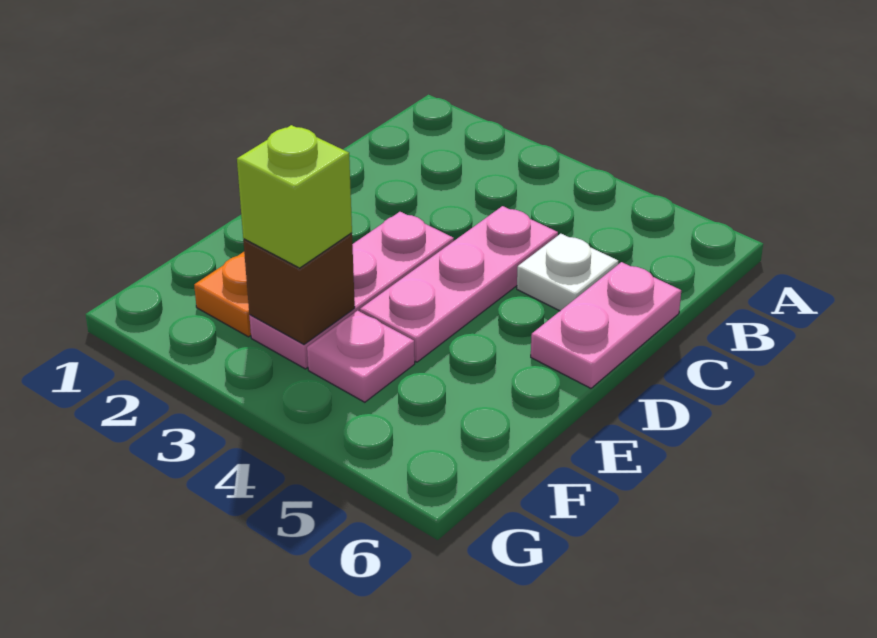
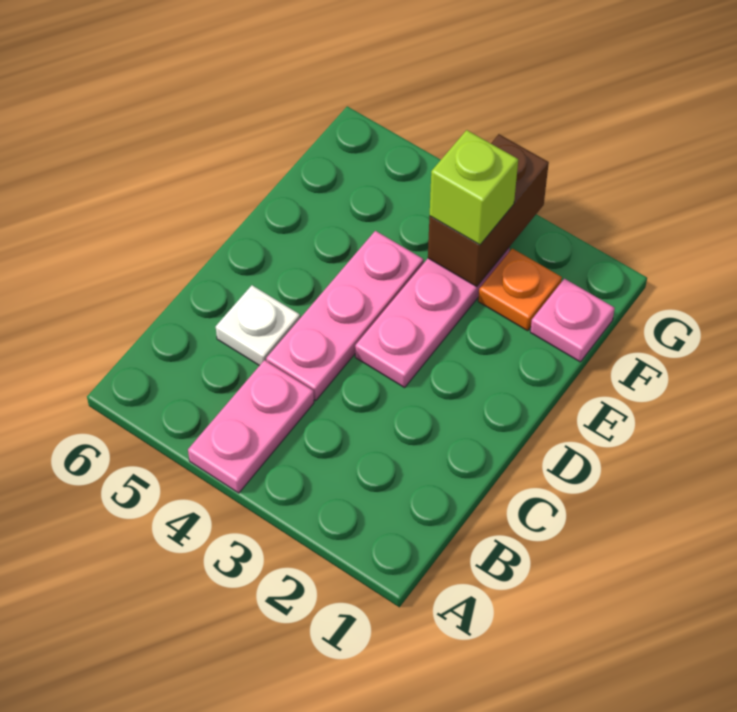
pink plate C6:D6 level 1 -> pink plate A4:B4 level 1
brown brick F3 level 2 -> brown brick F3:G3 level 2
pink plate F4 level 1 -> pink plate F1 level 1

